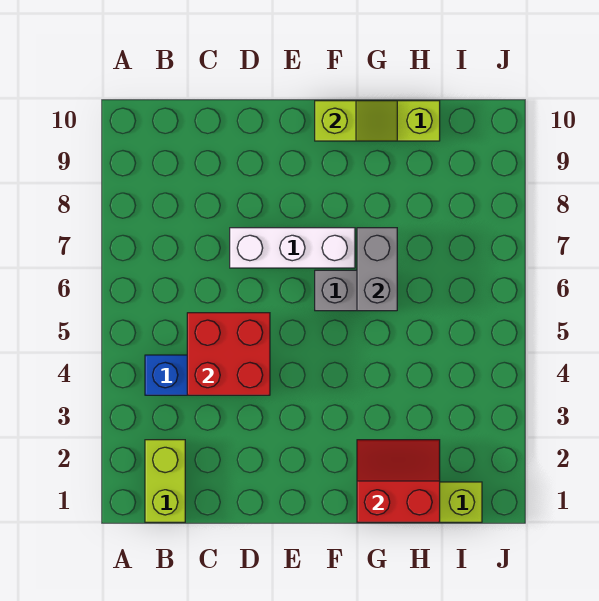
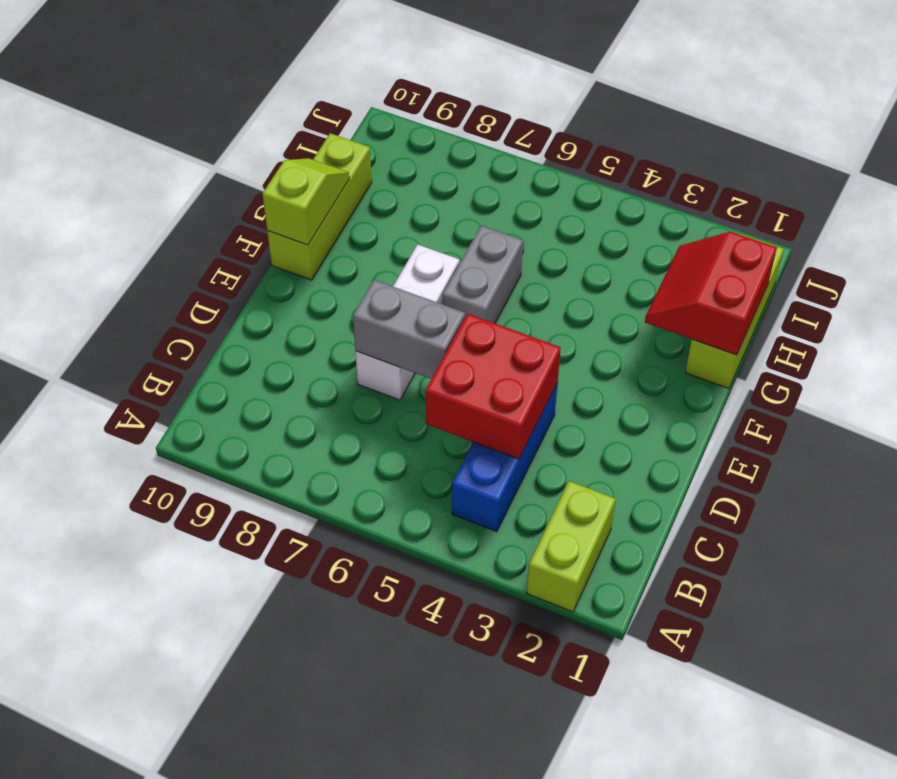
lime brick B1:B2 level 1 -> lime brick A2:B2 level 1
grey brick G6:G7 level 2 -> grey brick D6:D7 level 2

